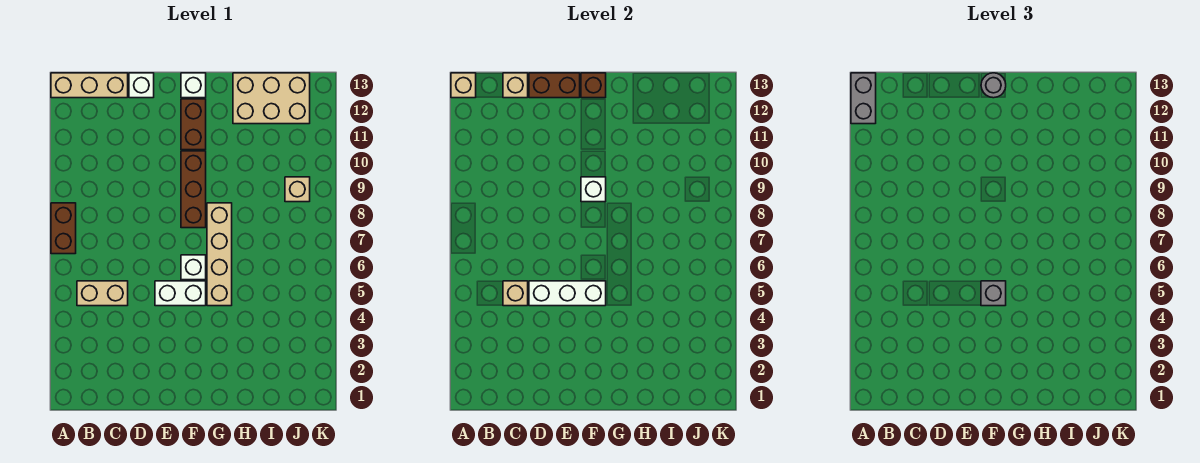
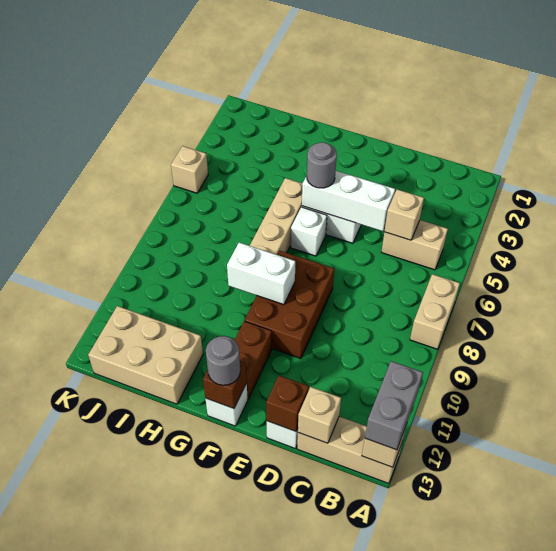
brown brick A7:A8 level 1 -> tan brick A7:A8 level 1
brown brick D13:E13 level 2 -> brown brick D13 level 2
grey brick F5 level 3 -> grey round brick F5 level 3
brown brick F8:F10 level 1 -> brown brick E8:F10 level 1
white brick F9 level 2 -> white brick F9:G9 level 2
tan brick J9 level 1 -> tan brick K5 level 1

